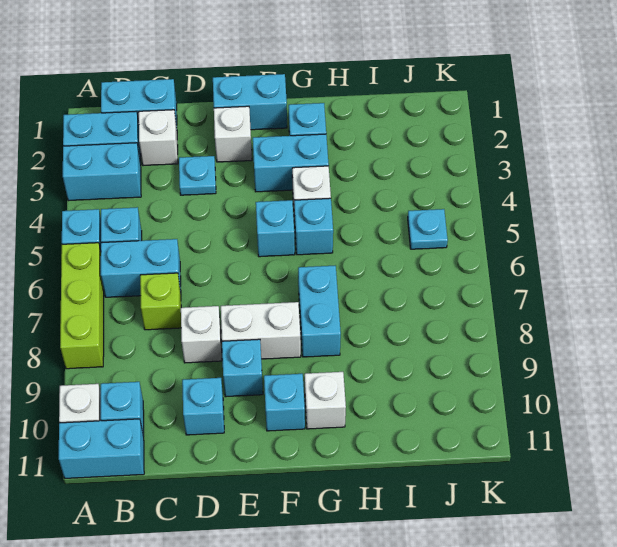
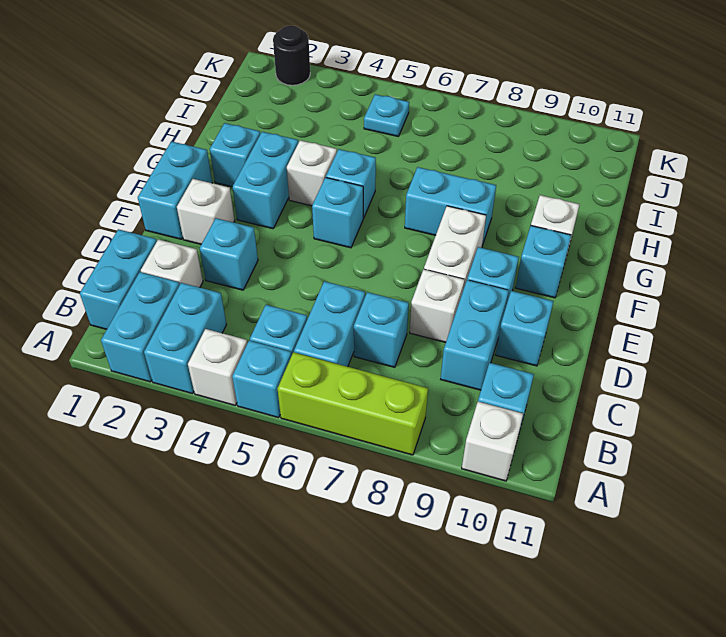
none -> white brick A4 level 1
cyan brick A11:B11 level 1 -> cyan brick C9:D9 level 1
lime brick C7 level 1 -> cyan brick C7 level 1
cyan plate D3 level 1 -> cyan brick D3 level 1
none -> black round brick K2 level 1

